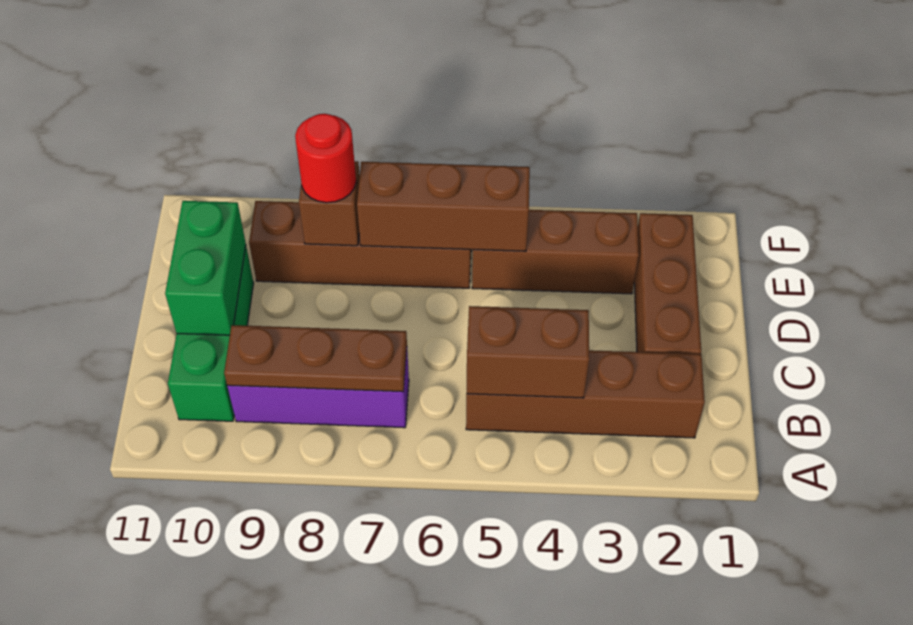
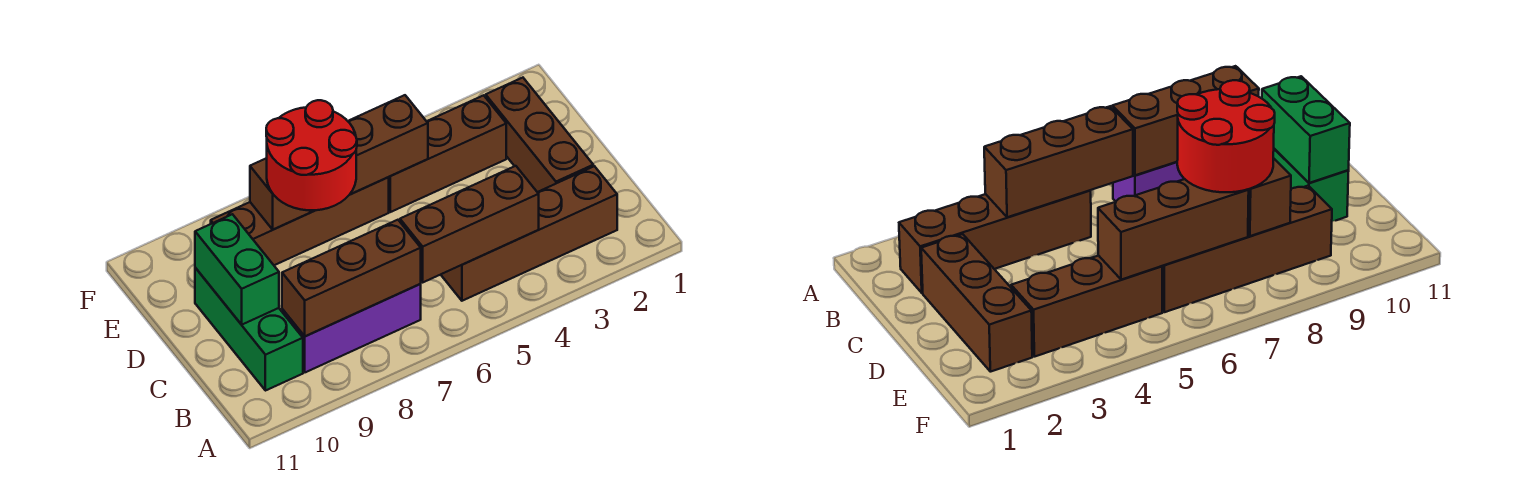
brown brick B4:B5 level 2 -> brown brick B4:B6 level 2
brown plate B7:B9 level 2 -> brown brick B7:B9 level 2
red round brick E8 level 3 -> red round brick D7:E8 level 3

